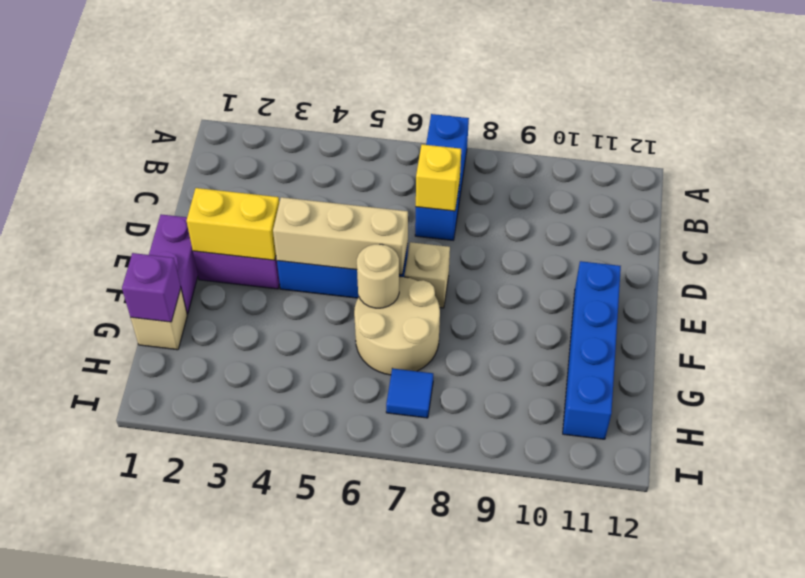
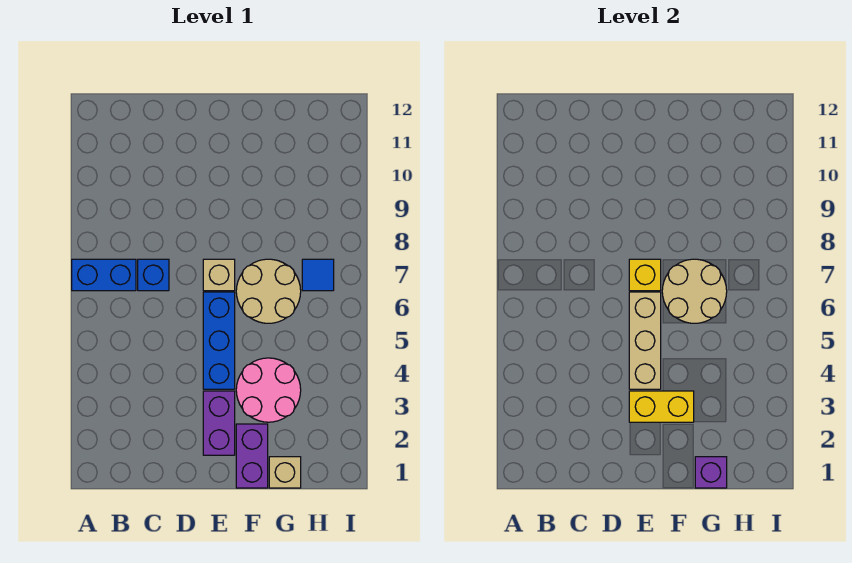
yellow brick C7 level 2 -> yellow brick E7 level 2
purple brick E1:F1 level 1 -> purple brick F1:F2 level 1
yellow brick E2:E3 level 2 -> yellow brick E3:F3 level 2
blue brick E11:H11 level 1 -> none
none -> pink round brick F3:G4 level 1
tan round brick F6 level 2 -> tan round brick F6:G7 level 2

